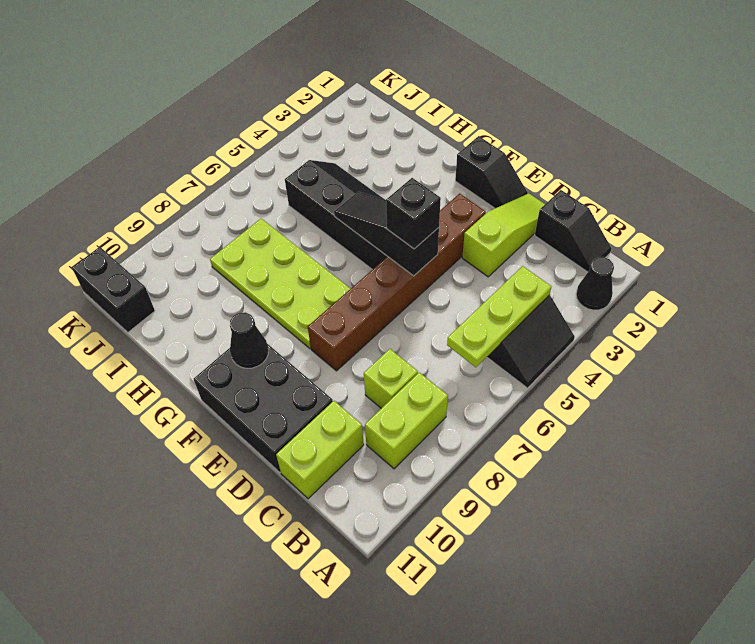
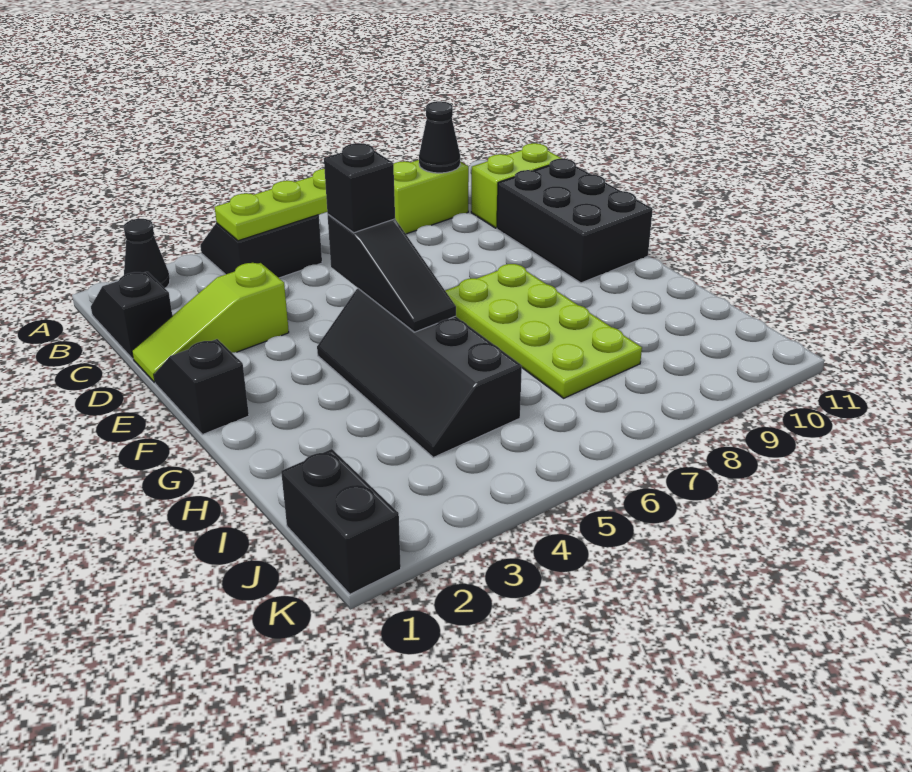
lime brick C8 level 1 -> none
brown brick E3:E8 level 1 -> none
black cone F10 level 2 -> black cone B9 level 2
black brick J11:K11 level 1 -> black brick J1:K1 level 1

